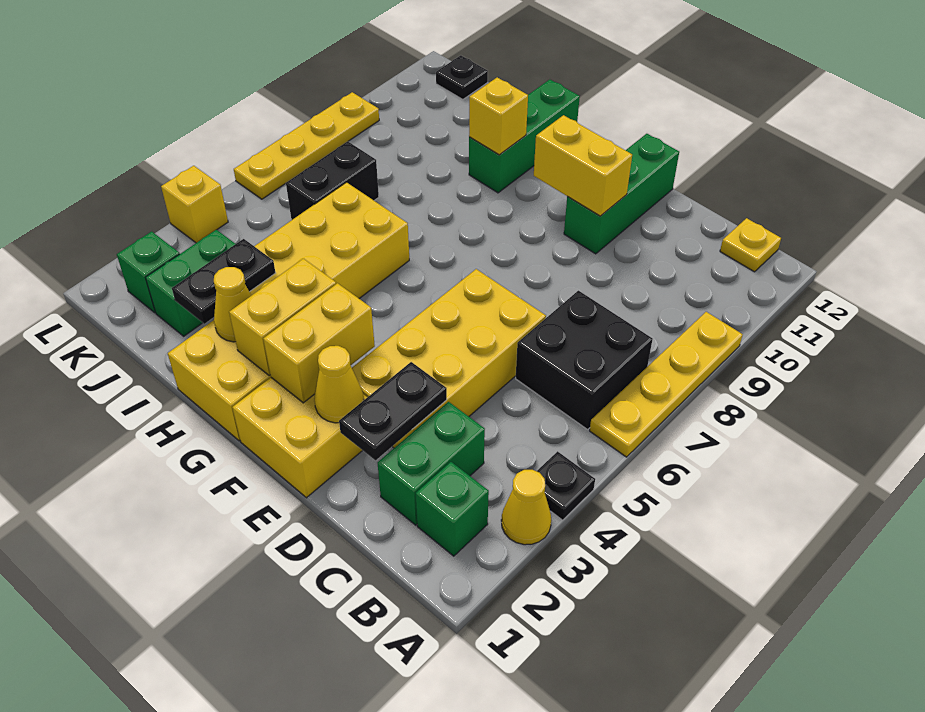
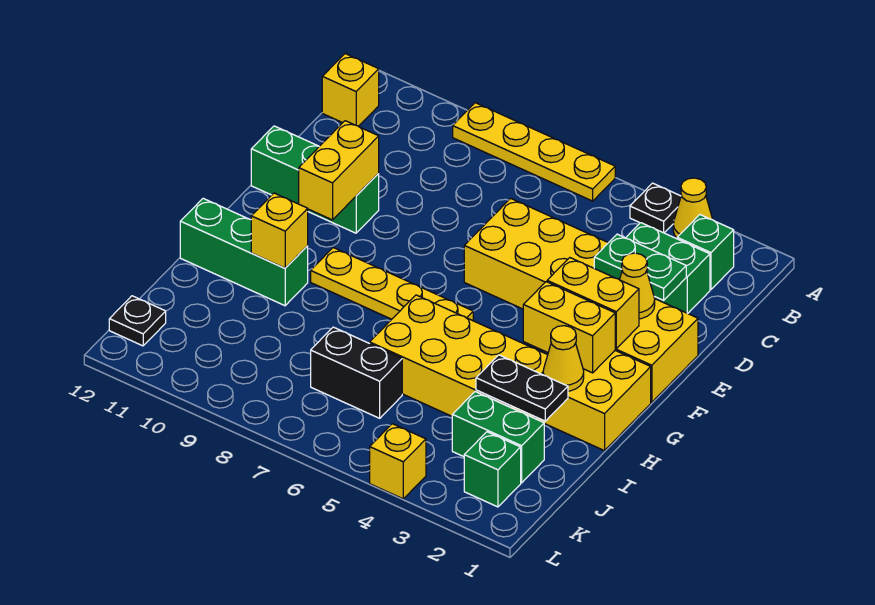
black brick B6:C7 level 1 -> none
yellow plate B12 level 1 -> yellow brick B12 level 1
black plate D2:D3 level 2 -> green plate D2:D3 level 2
yellow plate L6:L9 level 1 -> yellow plate G6:G9 level 1

